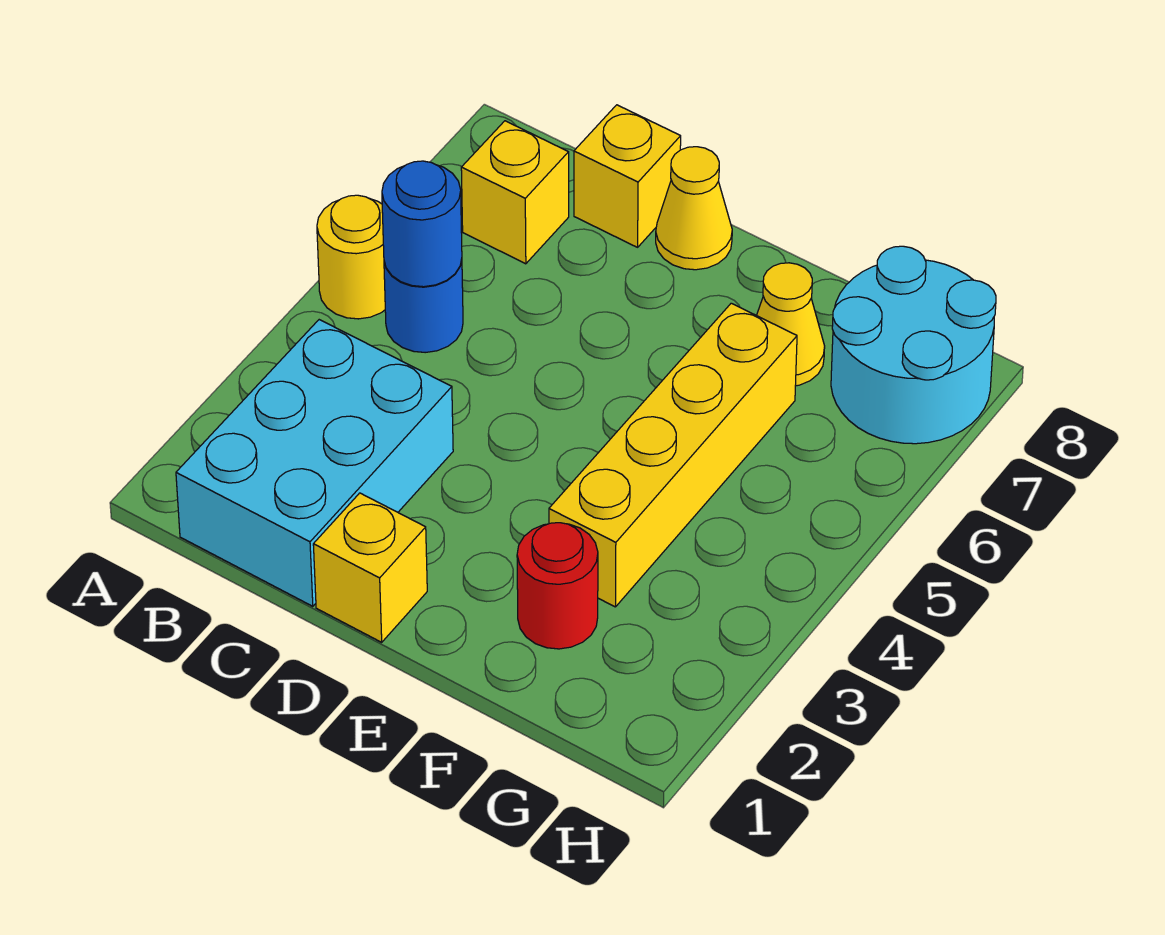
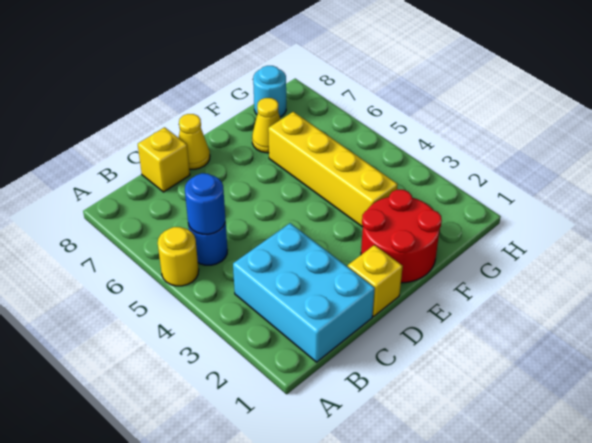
yellow brick B7 level 1 -> none
red round brick F2 level 1 -> red round brick E1:F2 level 1
cyan round brick G7:H8 level 1 -> cyan round brick G8 level 1

